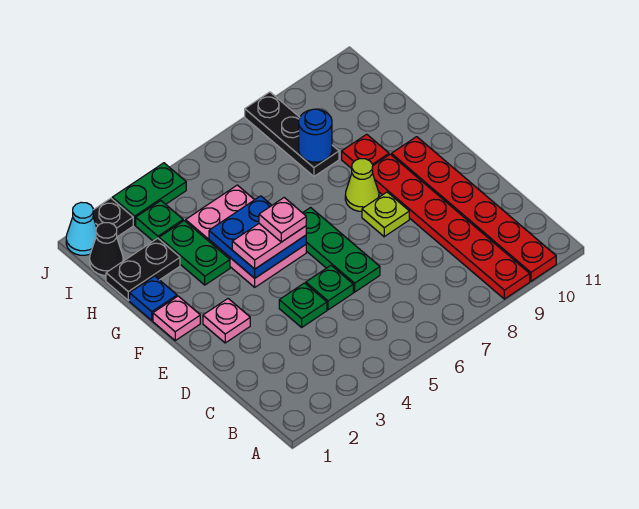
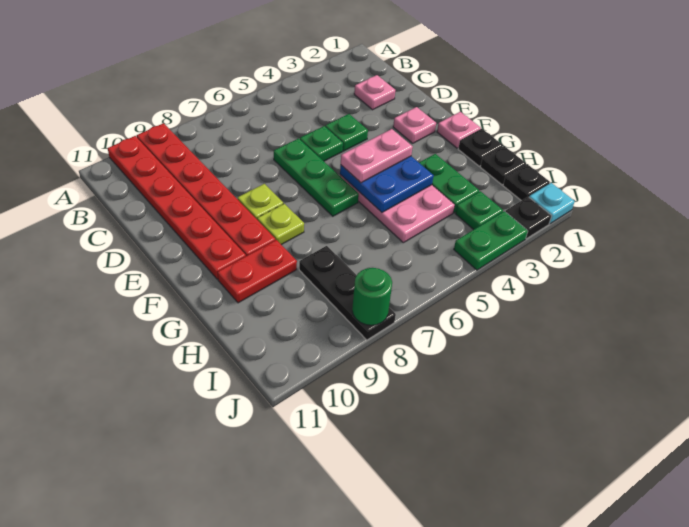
pink plate F5 level 4 -> pink plate C2 level 1
lime cone F8 level 1 -> lime plate F8 level 1
blue plate G1 level 1 -> black plate G1 level 1
red plate G9 level 1 -> red plate G9:G10 level 1
black plate H1:H2 level 1 -> black plate H1 level 1
blue round brick H8 level 2 -> none
black cone I1 level 1 -> black plate I1 level 1
cyan cone J1 level 1 -> cyan plate J1 level 1
none -> green round brick J8 level 2

